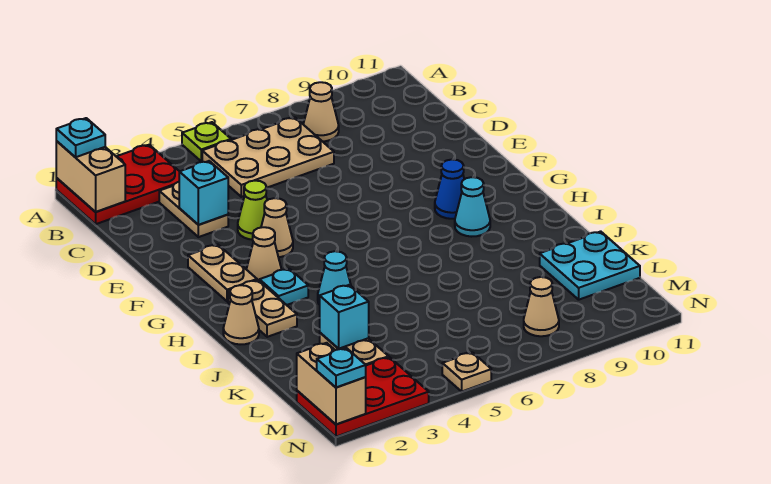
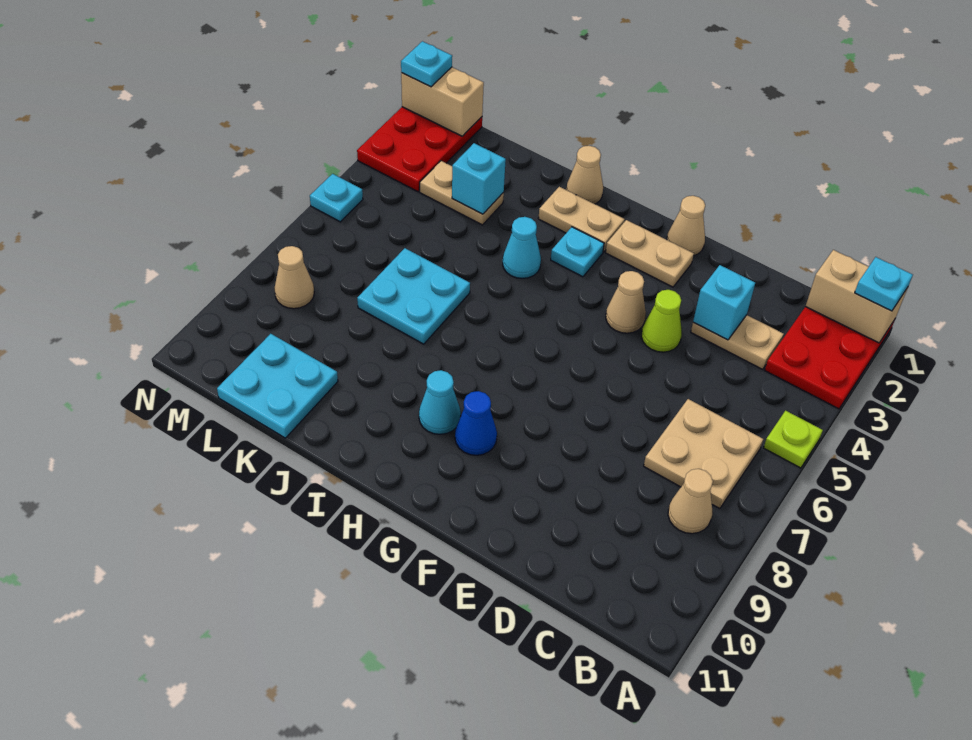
tan plate B5:C7 level 1 -> tan plate B6:C7 level 1
tan cone G3 level 1 -> tan cone F1 level 1
none -> cyan plate J6:K7 level 1
tan plate N5 level 1 -> cyan plate N5 level 1

